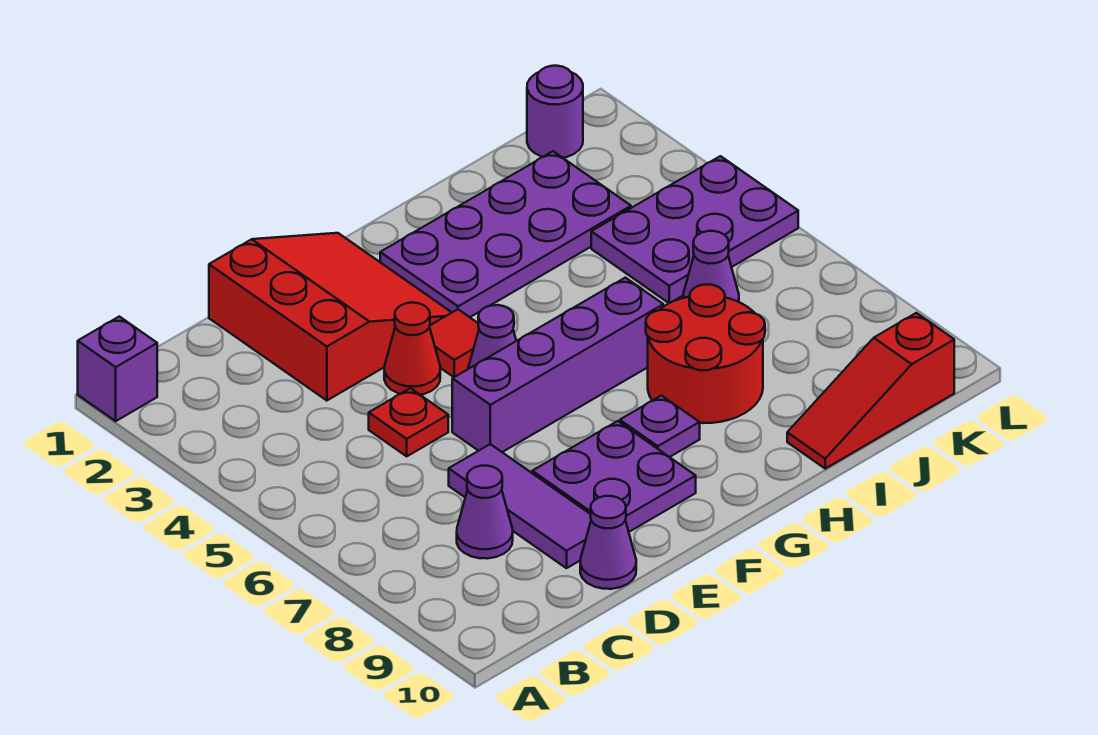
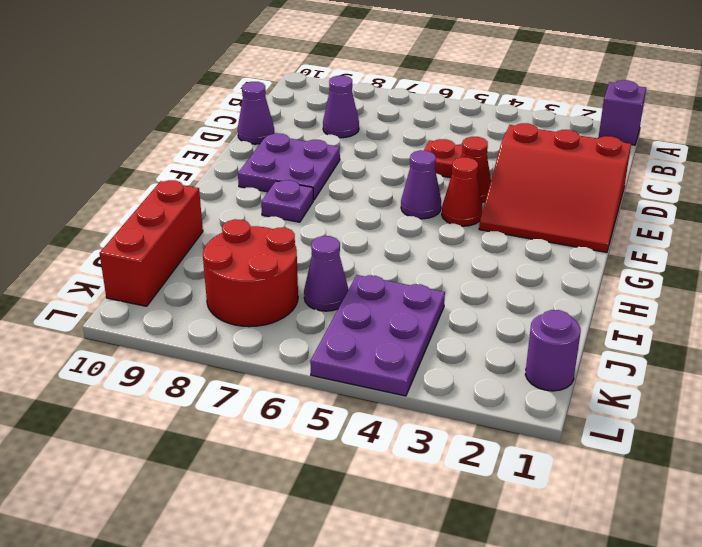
purple tile D7:D9 level 1 -> none
purple brick E6:H6 level 1 -> none
red tile F4 level 1 -> red cone F4 level 1
purple plate G2:J3 level 1 -> none
red round brick H7:I8 level 1 -> red round brick J7:K8 level 1
red slope I10:K10 level 1 top K -> red brick I10:K10 level 1

